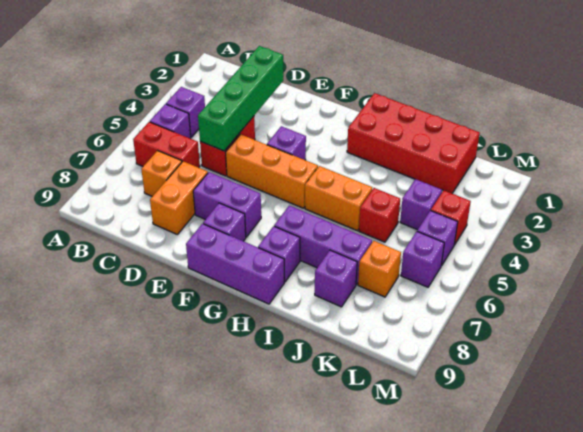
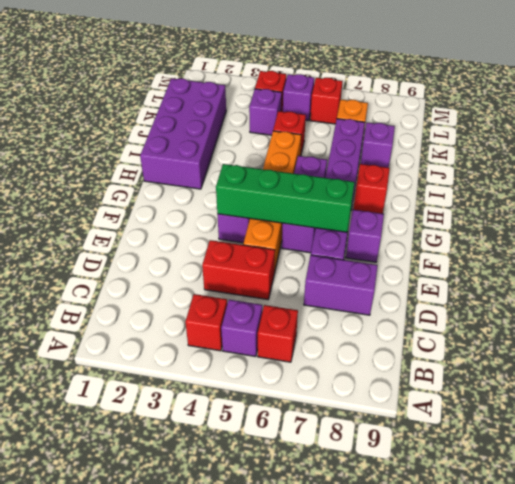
purple brick B4 level 1 -> red brick B4 level 1
red brick B6:C6 level 1 -> red brick B6 level 1
orange brick C7 level 1 -> none
green brick D2:D5 level 2 -> green brick F4:F7 level 2
orange brick D7:D8 level 1 -> purple brick D7:D8 level 1
purple brick F9:H9 level 1 -> purple brick F6:H6 level 1
red brick H1:K2 level 1 -> purple brick H1:K2 level 1
purple brick H8 level 1 -> red brick H8 level 1
purple brick L6 level 1 -> red brick L6 level 1

